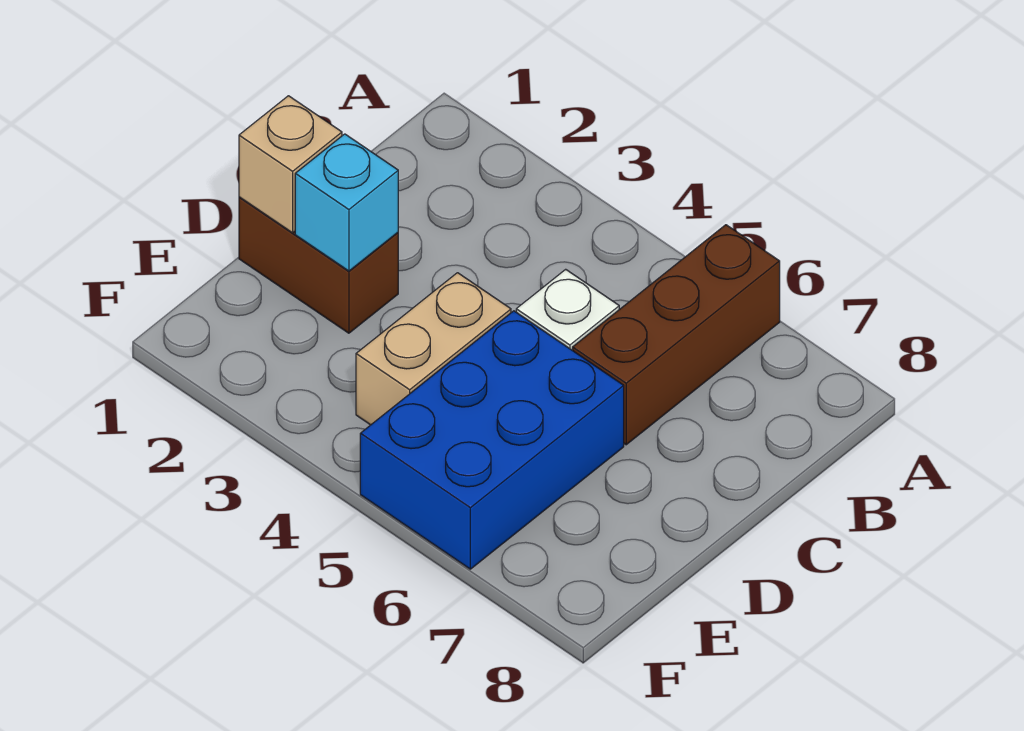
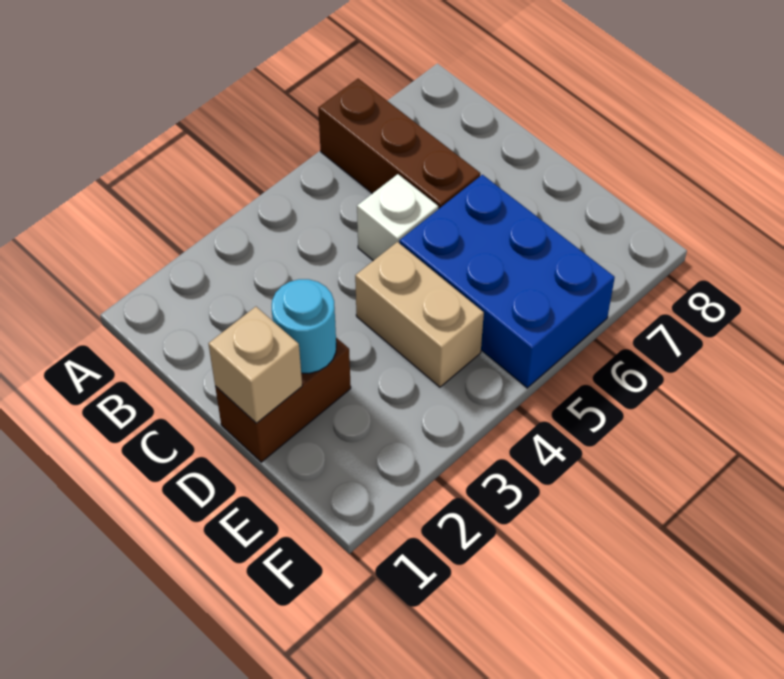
cyan brick D2 level 2 -> cyan round brick D2 level 2

